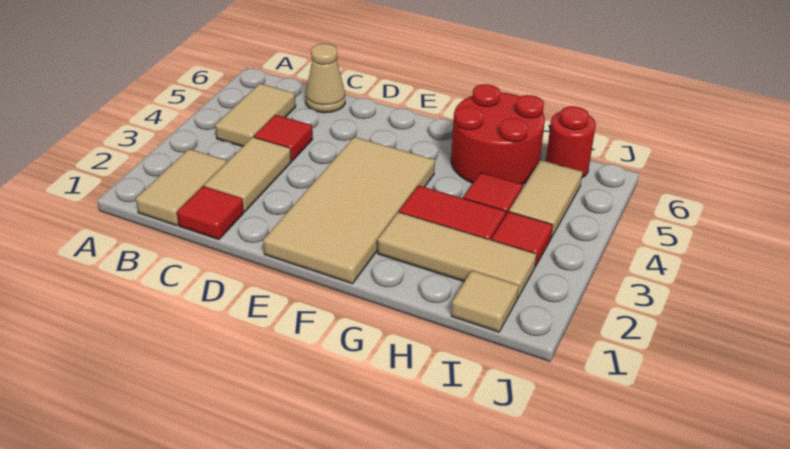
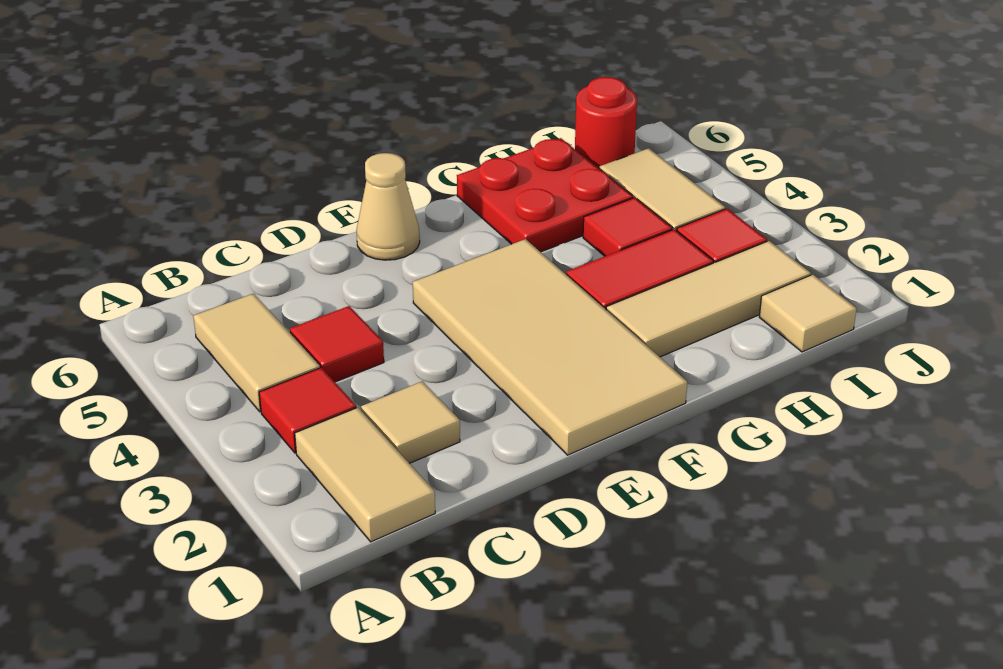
red tile C1 level 1 -> red tile B3 level 1
tan tile C2:C3 level 1 -> tan tile C2 level 1
tan cone C6 level 1 -> tan cone E6 level 1
red round brick G5:H6 level 1 -> red plate G5:H6 level 1

